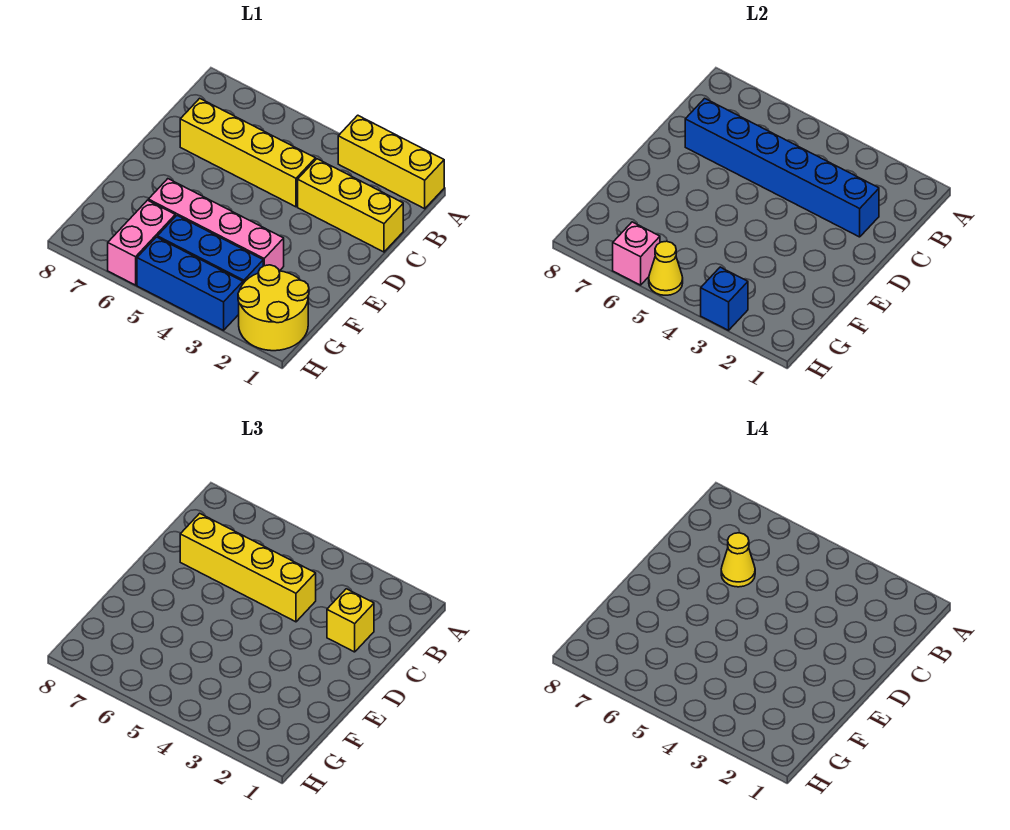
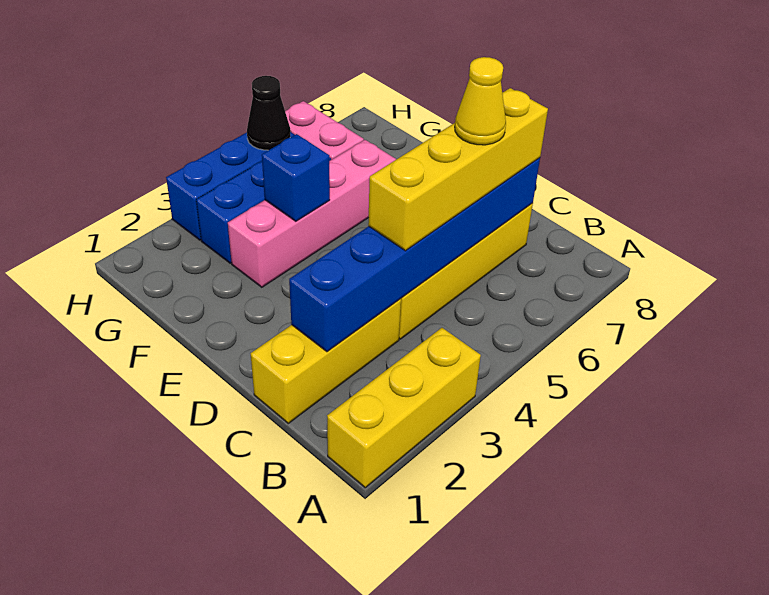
yellow brick C2 level 3 -> none
yellow round brick G1:H2 level 1 -> none
blue brick H3 level 2 -> blue brick F4 level 2
yellow cone H5 level 2 -> black cone H5 level 2
pink brick H6 level 2 -> none

